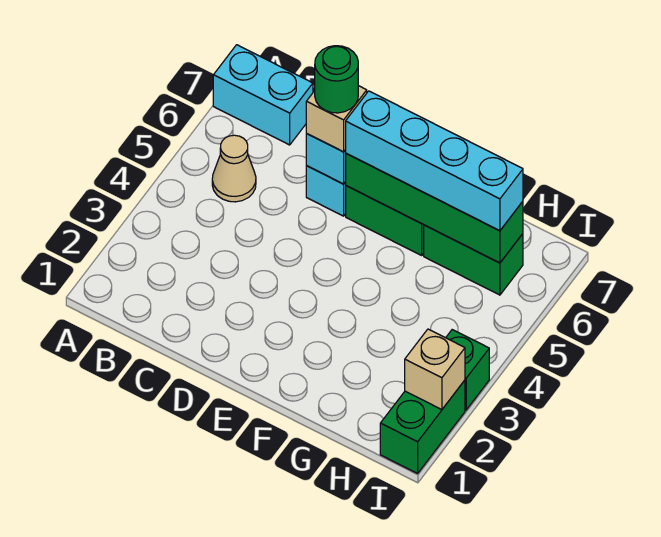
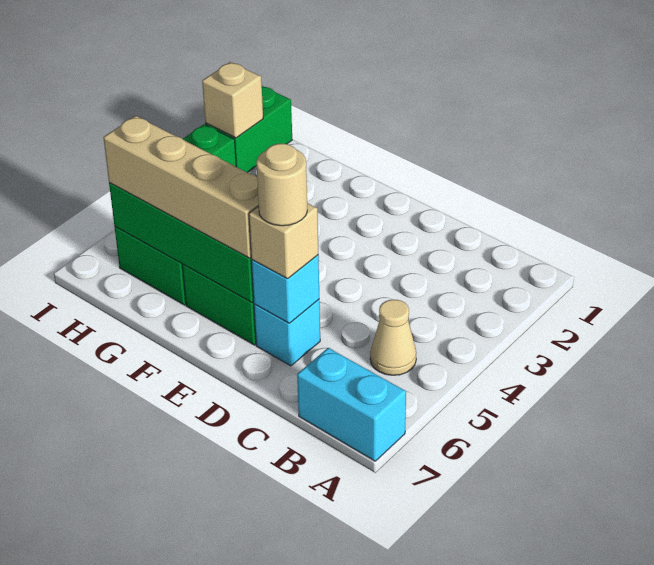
green round brick D6 level 4 -> tan round brick D6 level 4
cyan brick E6:H6 level 3 -> tan brick E6:H6 level 3

